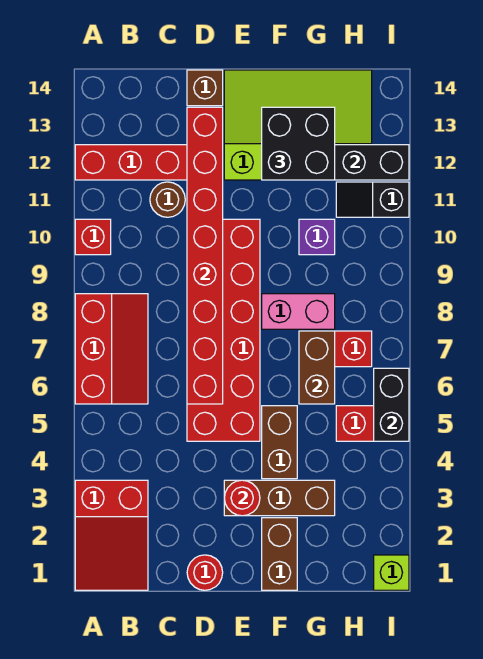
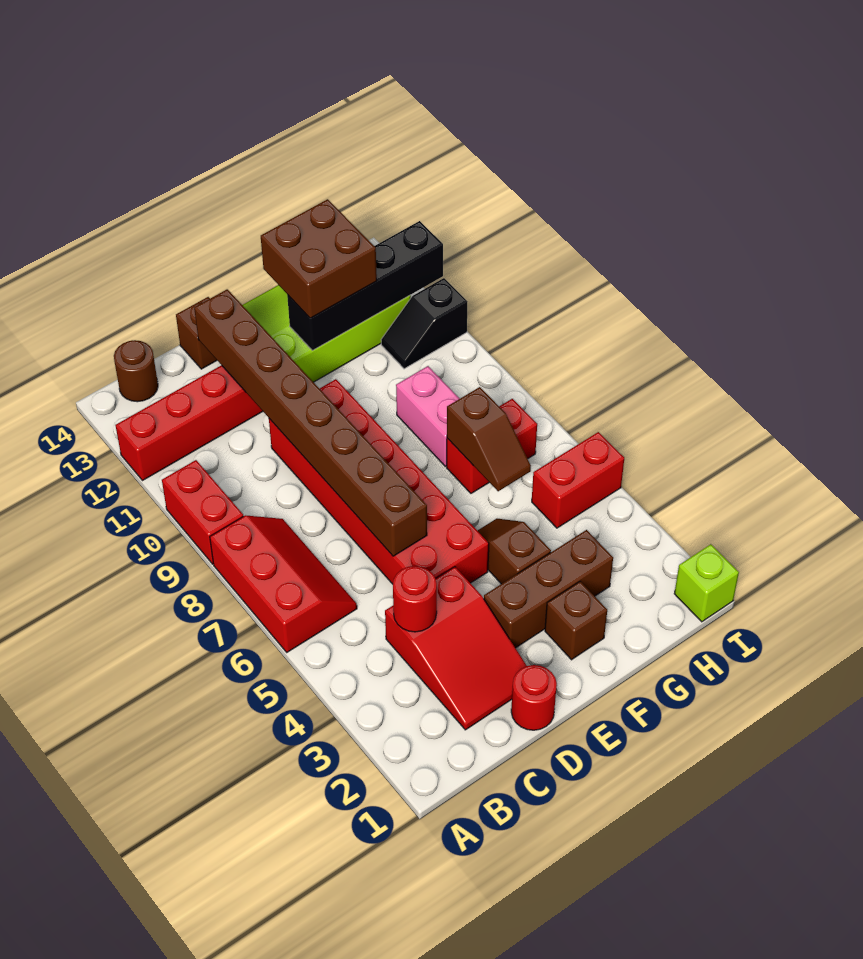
red slope A1:B3 level 1 top 3 -> red slope C2:D4 level 1 top 4
red brick A10 level 1 -> red brick A9:A10 level 1
brown round brick C11 level 1 -> brown round brick B14 level 1
red brick D6:D13 level 2 -> brown brick D6:D13 level 2
red round brick E3 level 2 -> red round brick C4 level 2
brown brick F1:F2 level 1 -> brown brick F2 level 1
brown brick F4:F5 level 1 -> brown slope F4:F5 level 1 top 4
pink brick F8:G8 level 1 -> pink brick G8:G9 level 1
black brick F12:G13 level 3 -> brown brick F12:G13 level 3
brown brick G6:G7 level 2 -> brown slope G6:G7 level 2 top 7
purple brick G10 level 1 -> none
black brick I5:I6 level 2 -> none

